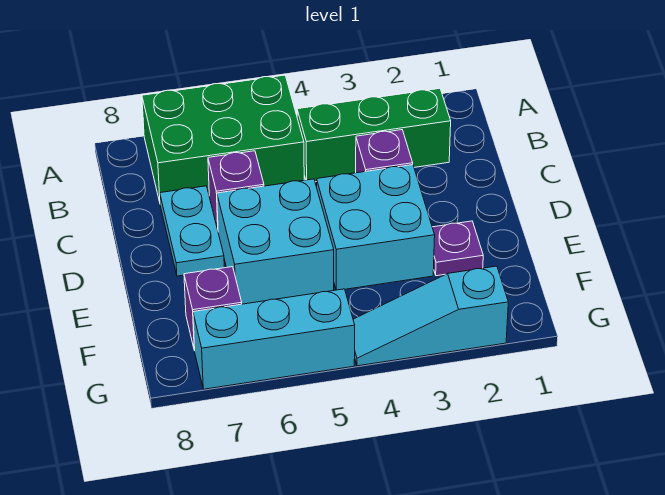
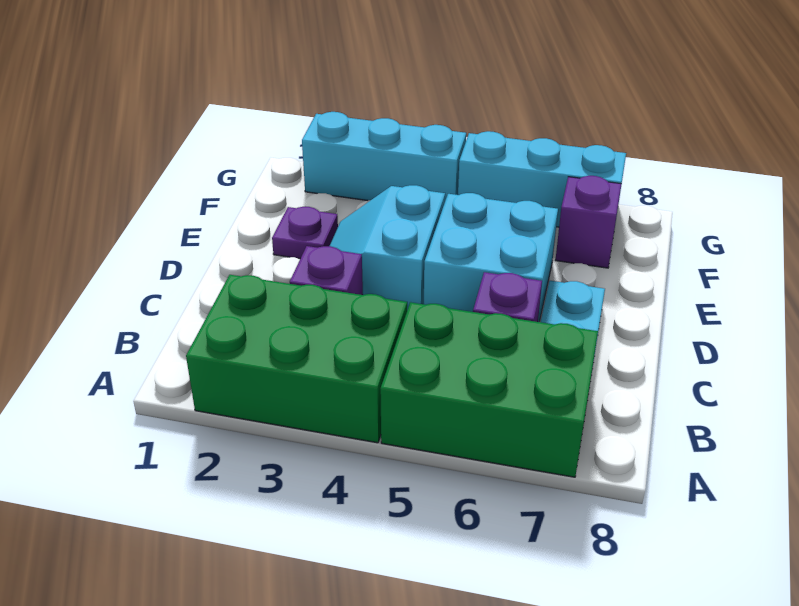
green brick B2:B4 level 1 -> green brick A2:B4 level 1
cyan brick D3:E4 level 1 -> cyan slope D3:E4 level 1 top 4
cyan slope G2:G4 level 1 top 2 -> cyan brick G2:G4 level 1

